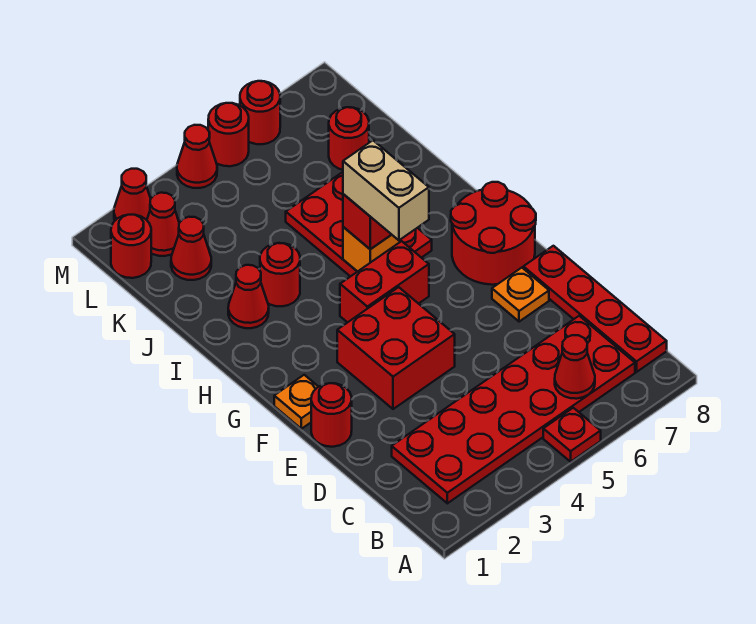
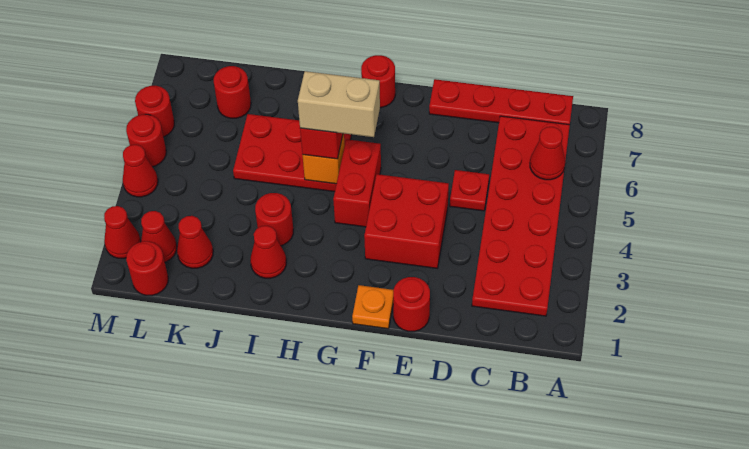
red plate A5 level 1 -> red plate D5 level 1
orange plate E7 level 1 -> none
red round brick F7:G8 level 1 -> red round brick G8 level 1

